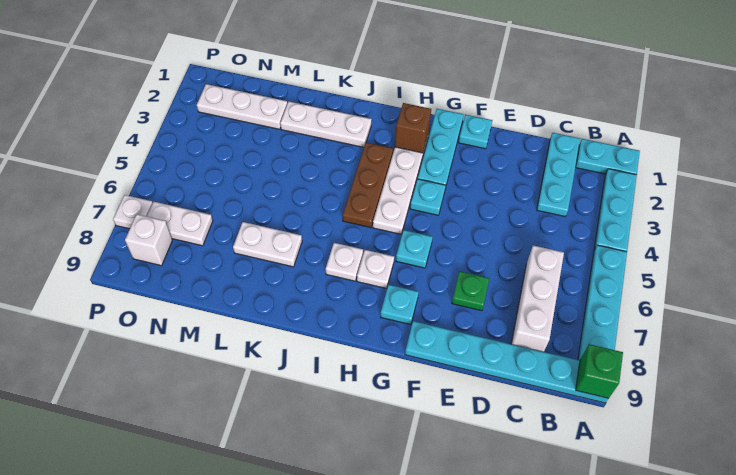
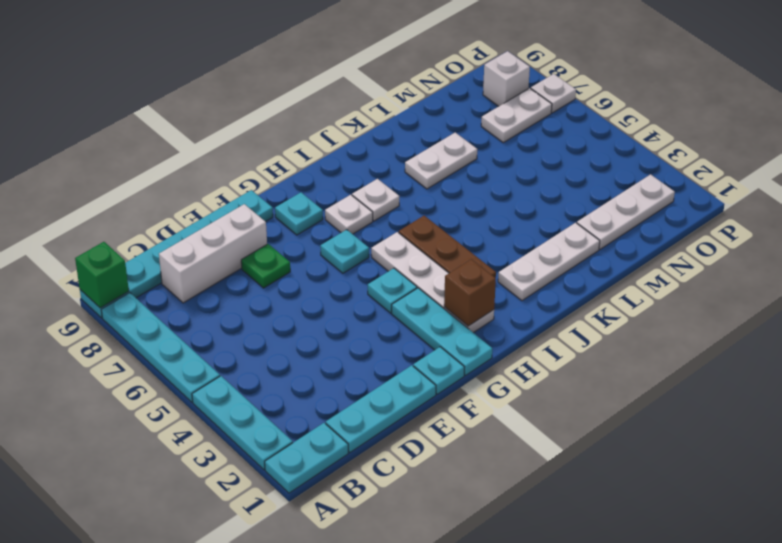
cyan plate C1:C3 level 1 -> cyan plate C1:E1 level 1
white brick C6:C8 level 1 -> white brick C8:E8 level 1

